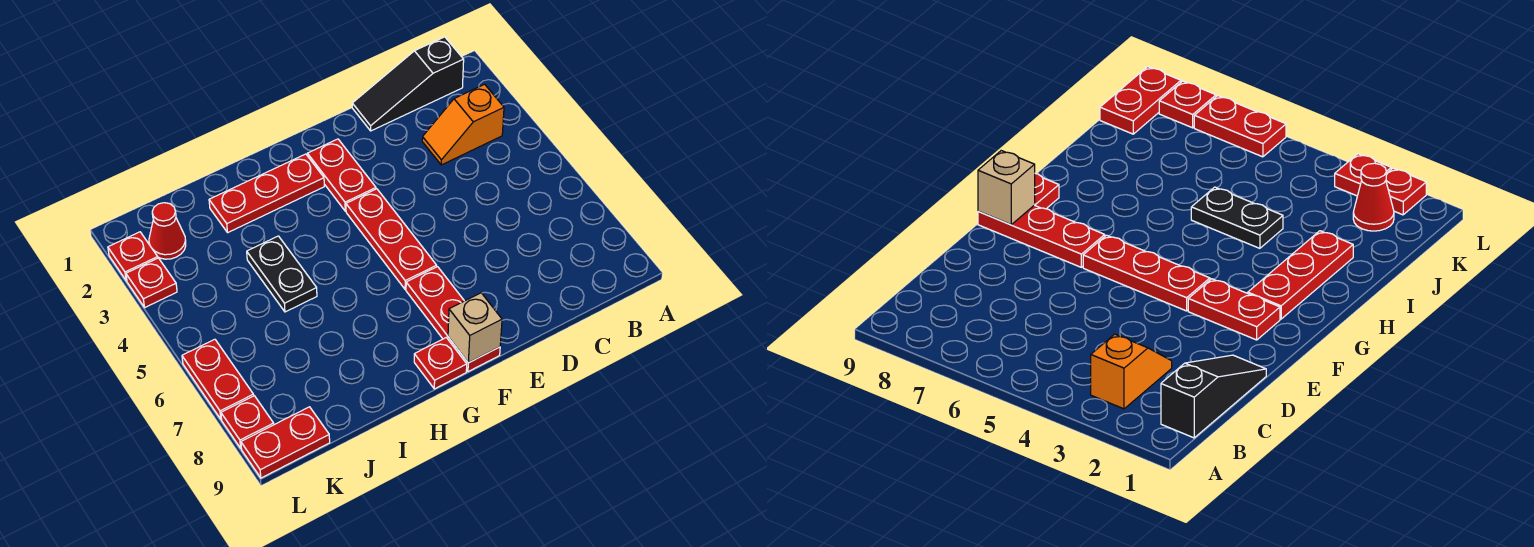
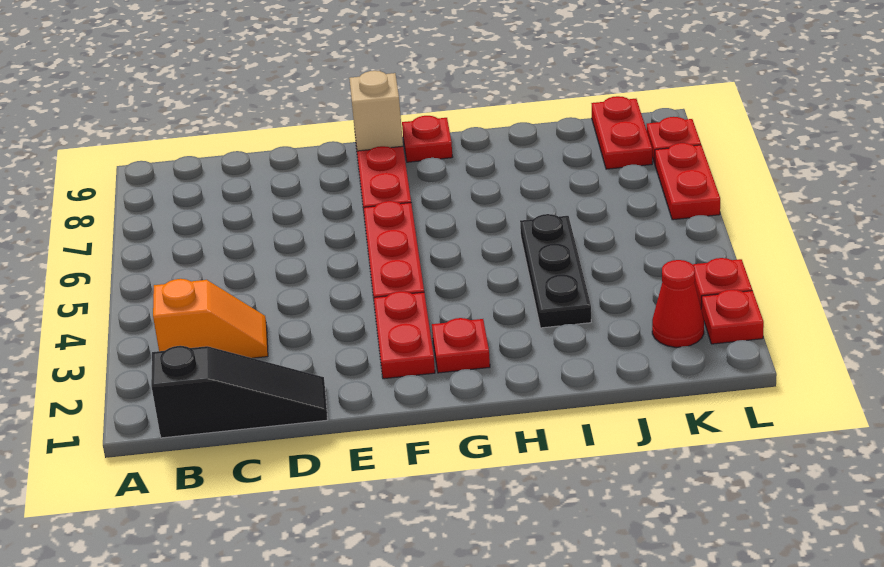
red plate G2:I2 level 1 -> red plate G2 level 1
black plate I4:I5 level 1 -> black plate I3:I5 level 1
red plate K9:L9 level 1 -> red plate K8:K9 level 1

